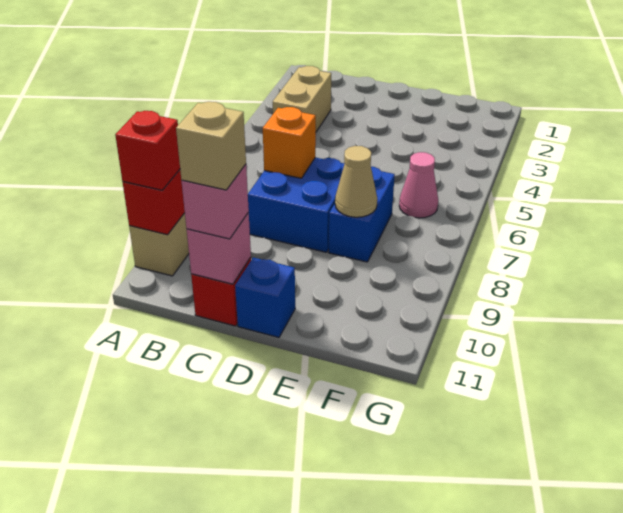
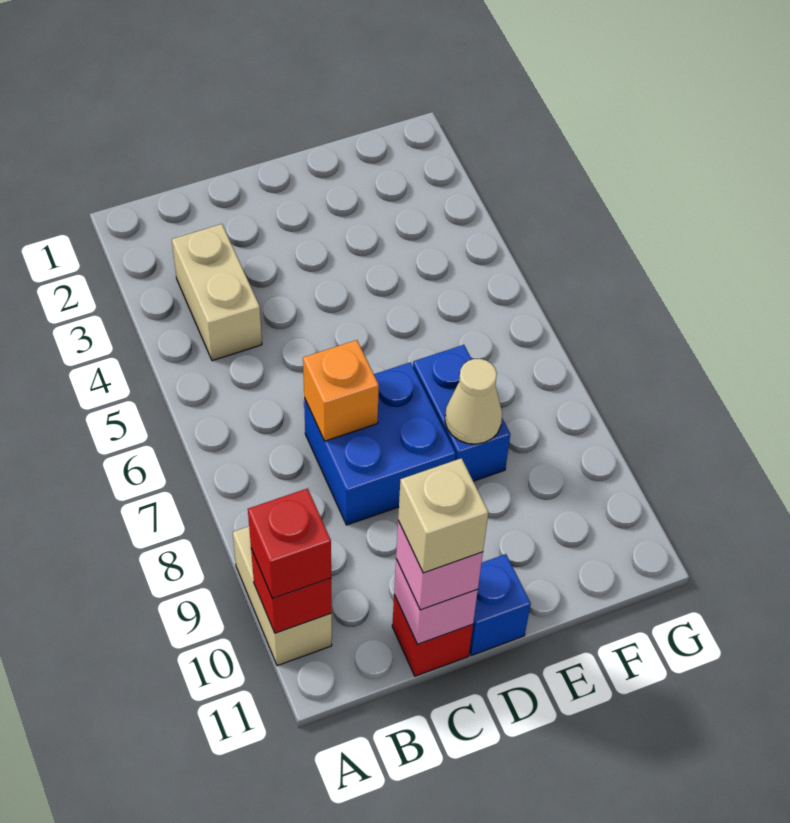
pink cone F6 level 1 -> none

